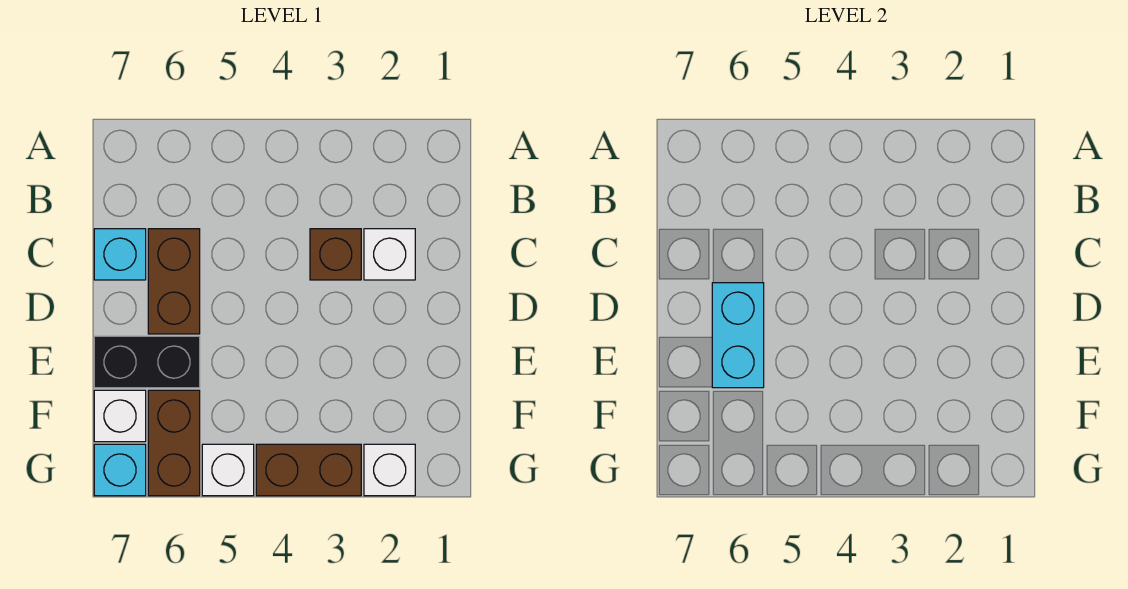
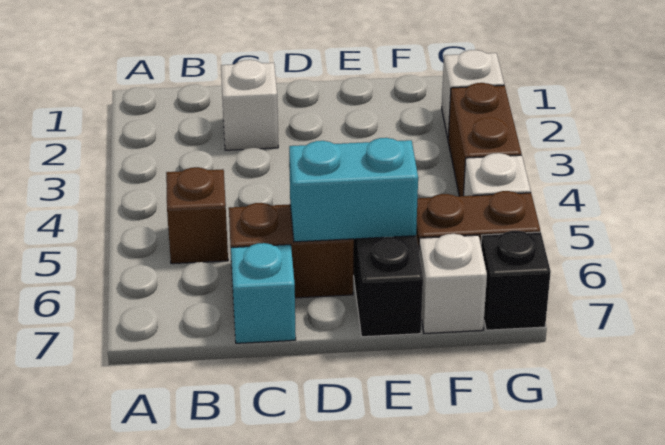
brown brick C3 level 1 -> brown brick B5 level 1
cyan brick G7 level 1 -> black brick G7 level 1

